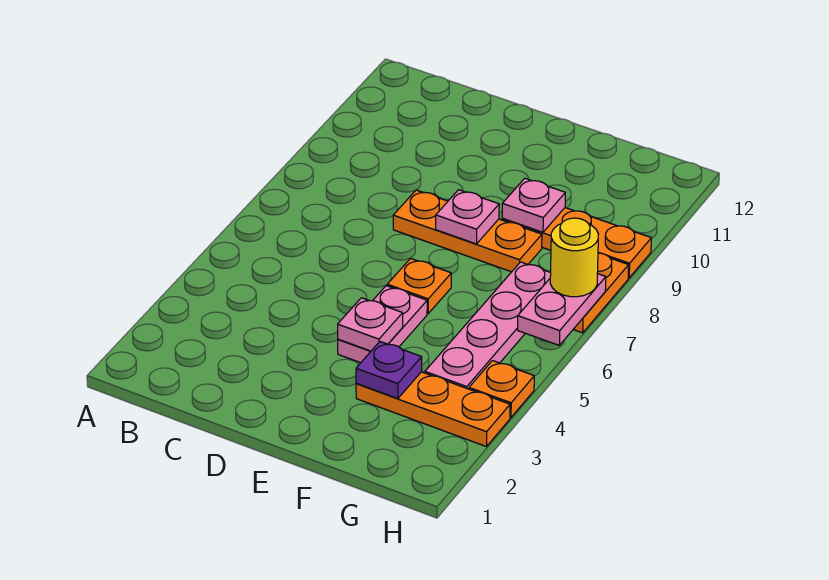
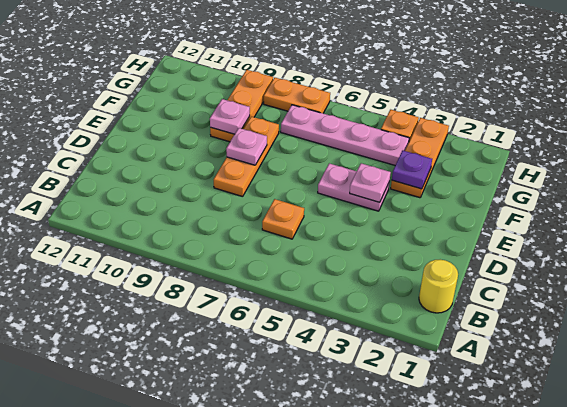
orange plate E6 level 1 -> orange plate C6 level 1
pink plate H6:H7 level 2 -> none
yellow round brick H7 level 3 -> yellow round brick B1 level 1

